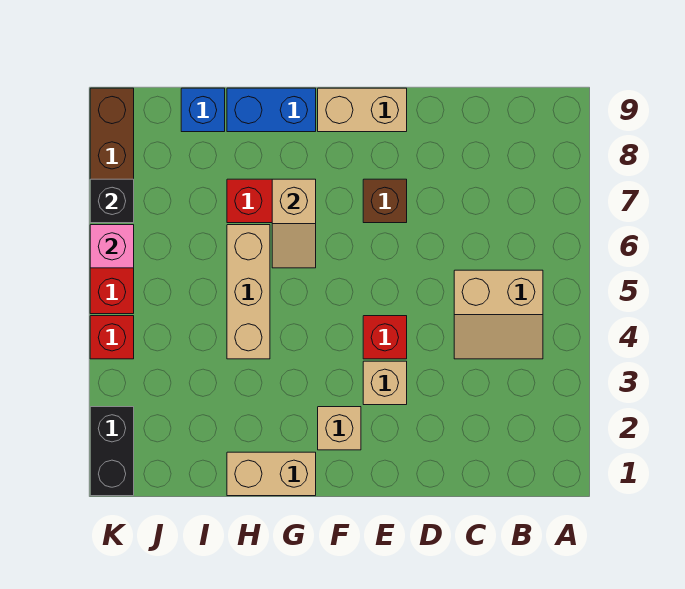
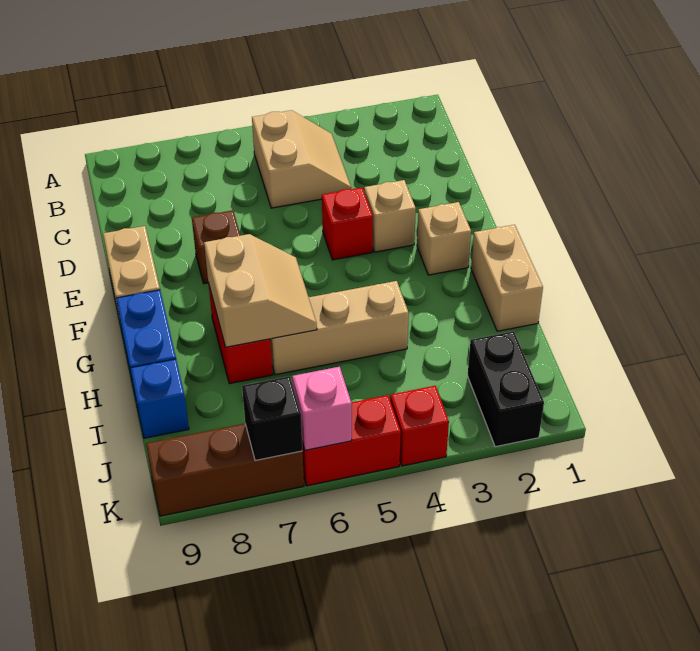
tan slope G6:G7 level 2 top 7 -> tan slope G6:H7 level 2 top 7
black brick K1:K2 level 1 -> black brick J2:K2 level 1

